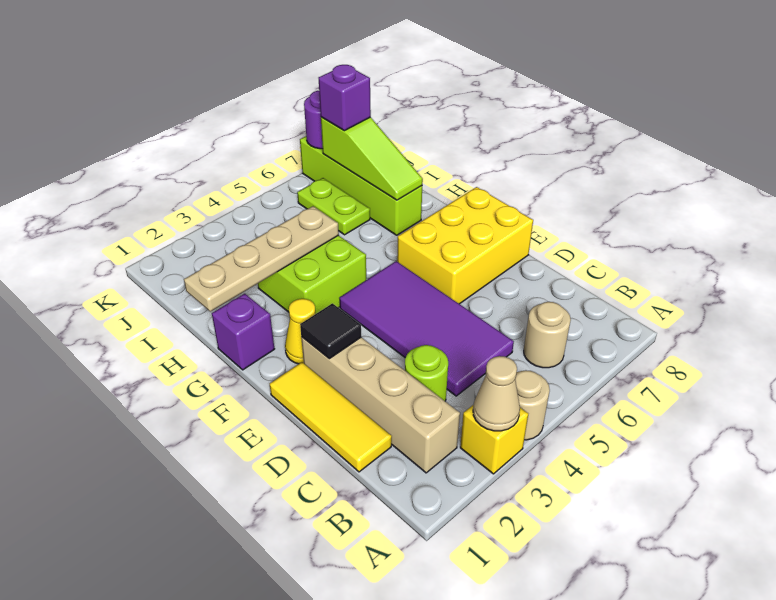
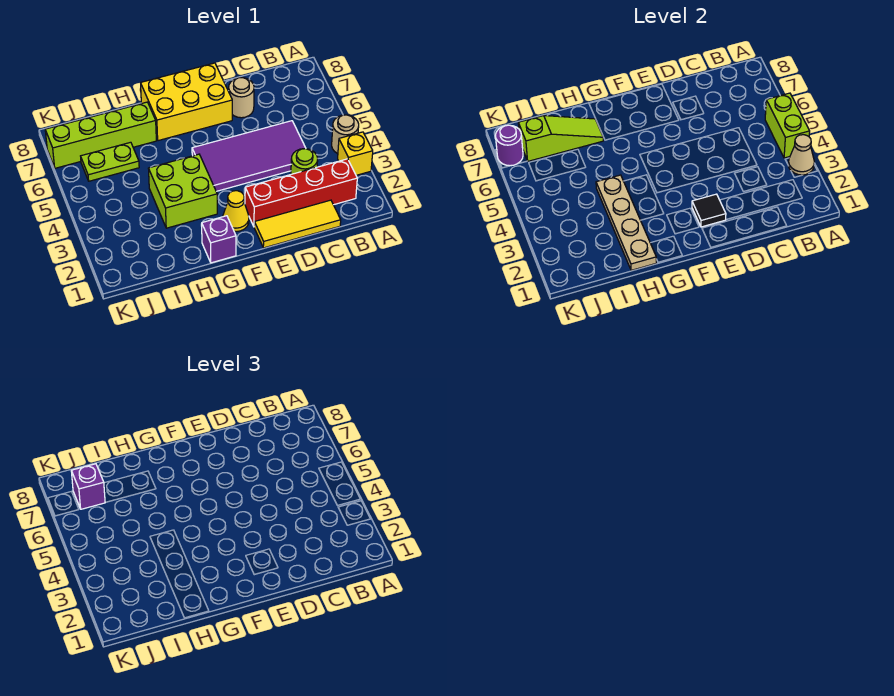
none -> lime brick A4:A5 level 2
tan brick B2:E2 level 1 -> red brick B2:E2 level 1
tan round brick B6 level 1 -> tan round brick D7 level 1
yellow brick E6:F8 level 1 -> yellow brick E7:G8 level 1

